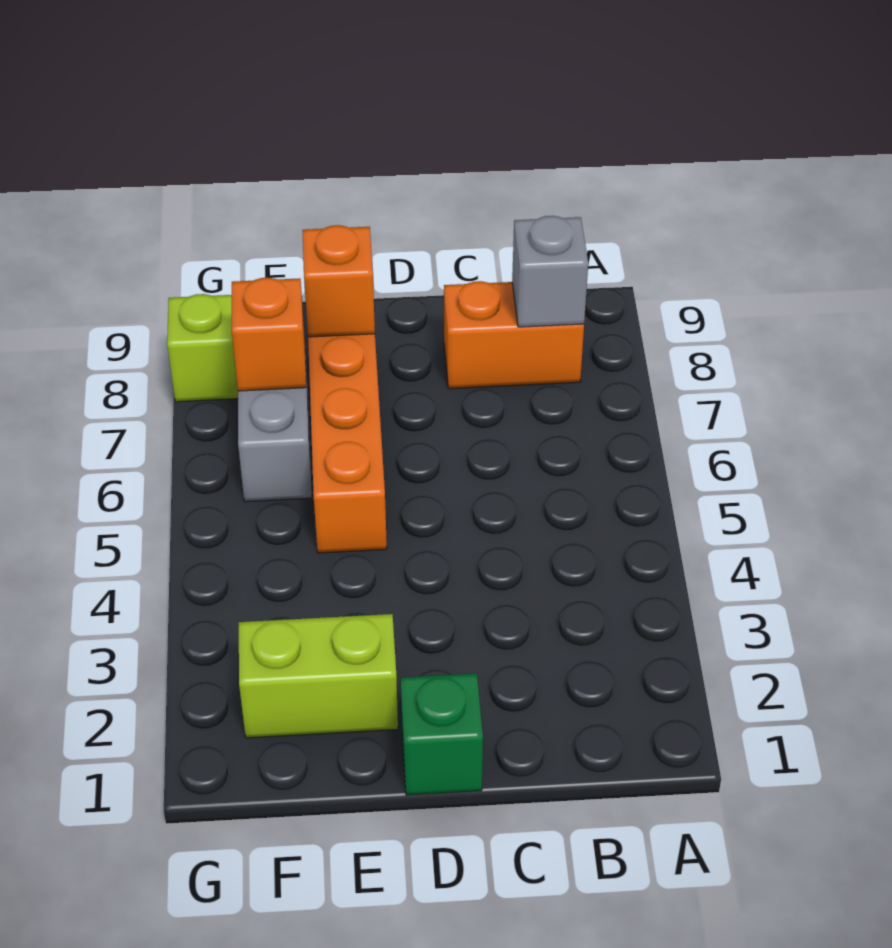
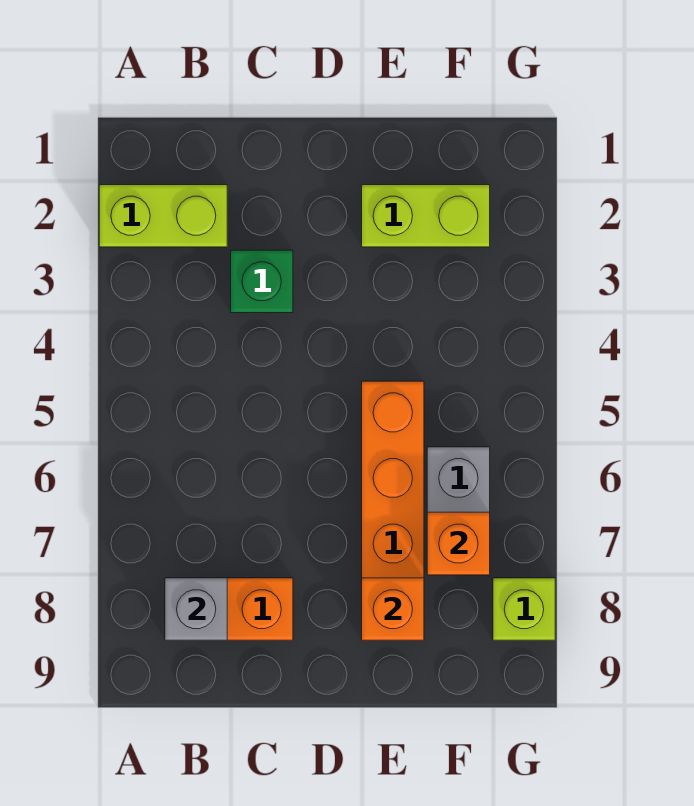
none -> lime brick A2:B2 level 1
green brick D1 level 1 -> green brick C3 level 1

